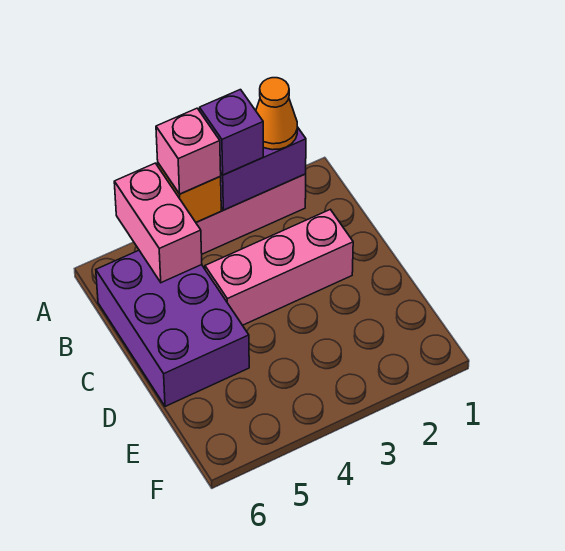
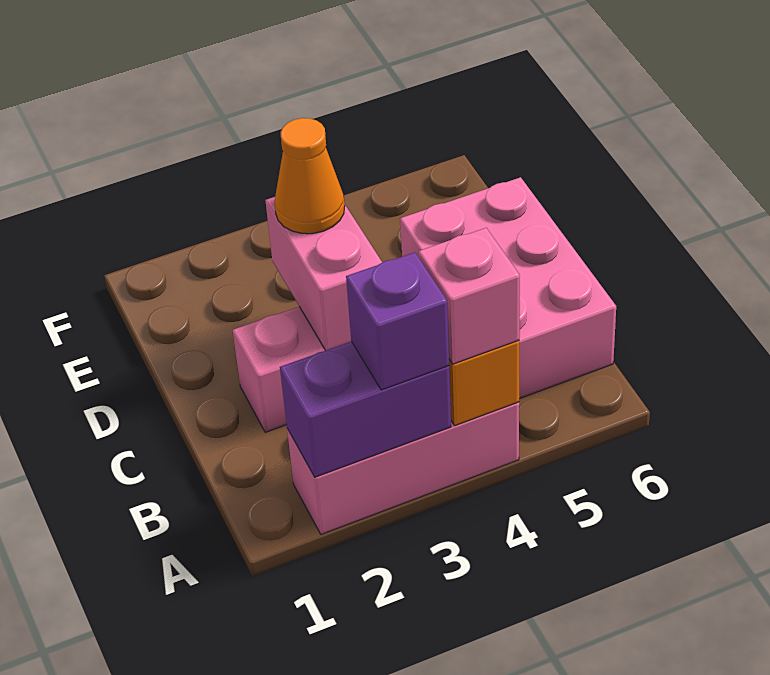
orange cone A2 level 3 -> orange cone D3 level 3
pink brick A5:B5 level 2 -> pink brick C3:D3 level 2
purple brick B5:D6 level 1 -> pink brick B5:D6 level 1

